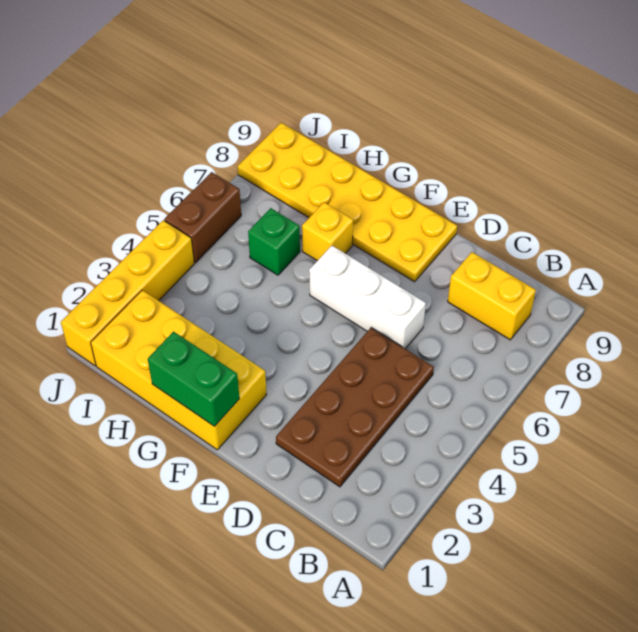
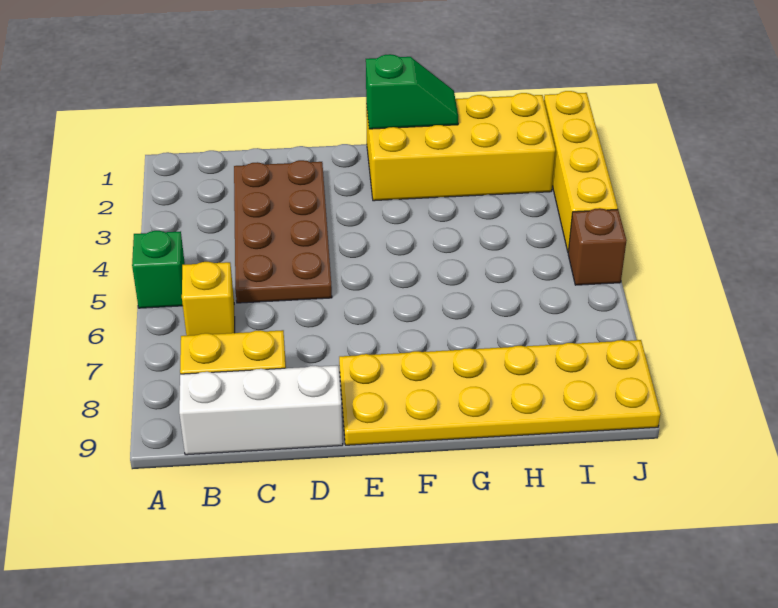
white brick D6:F6 level 1 -> white brick B9:D9 level 1
green brick F1:G1 level 2 -> green slope F1:G1 level 2 top F
yellow brick G7 level 1 -> yellow brick B6 level 1
green brick H6 level 1 -> green brick A5 level 1
brown brick J5:J6 level 1 -> brown brick J5 level 1

